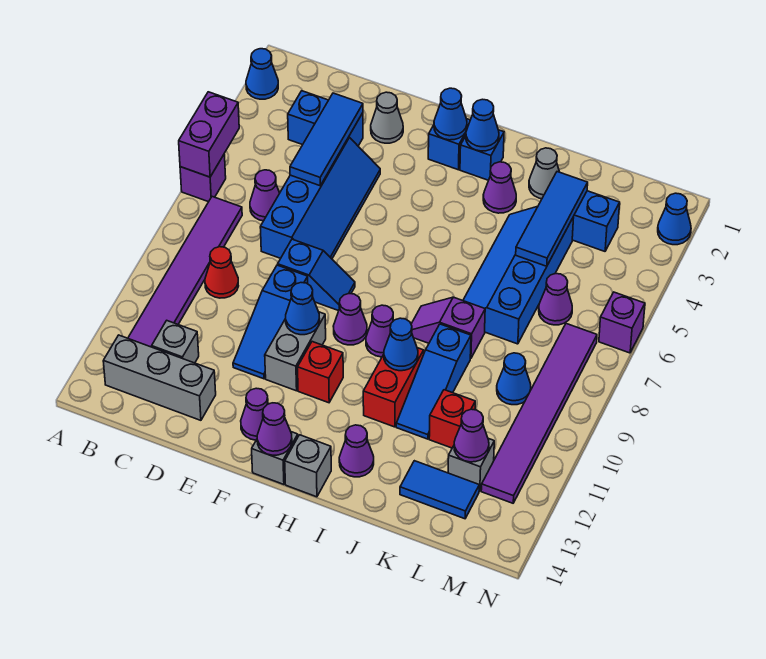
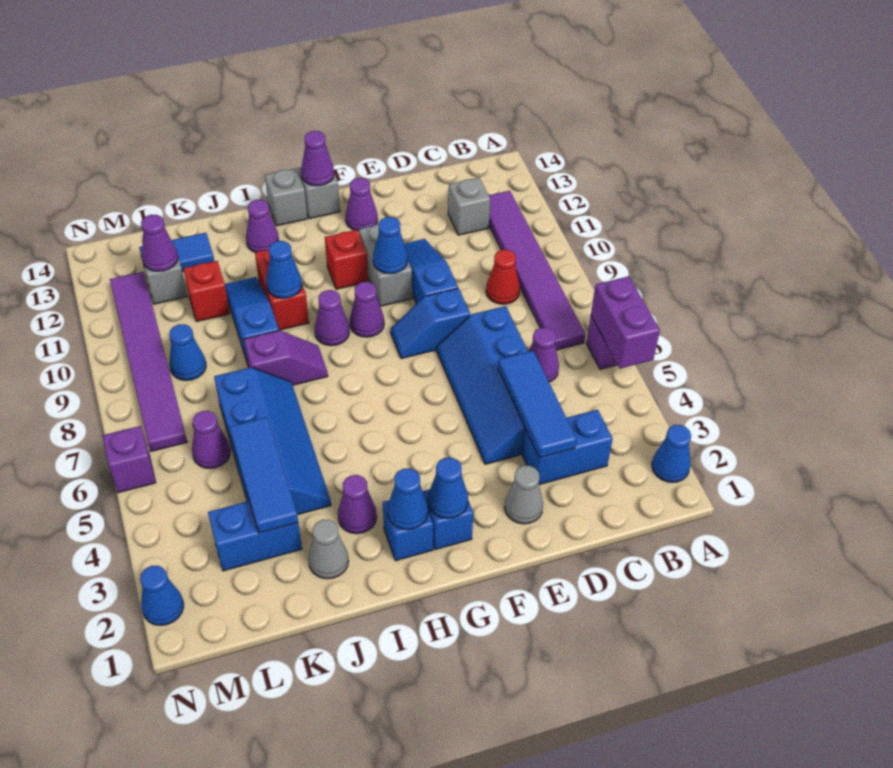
grey brick B13:D13 level 1 -> none

